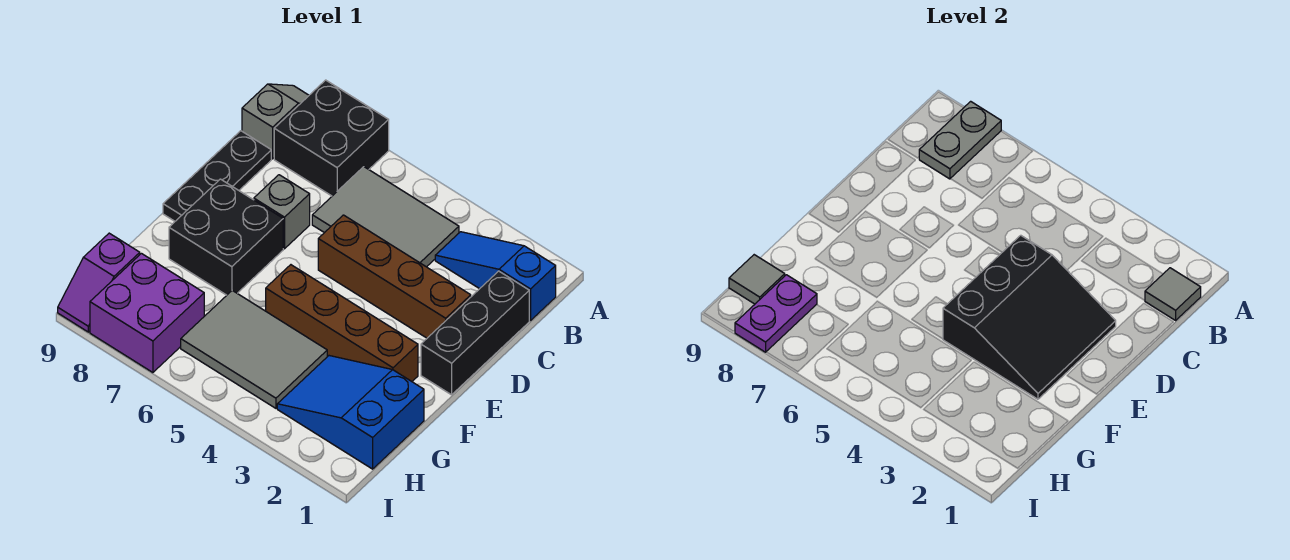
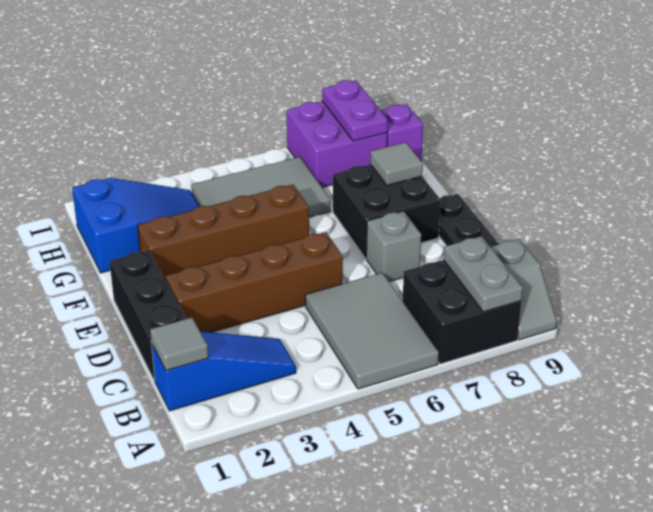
grey tile B4:C6 level 1 -> grey tile A5:C6 level 1
black slope D2:F4 level 2 top 4 -> none
grey tile H9 level 2 -> grey tile F8 level 2

